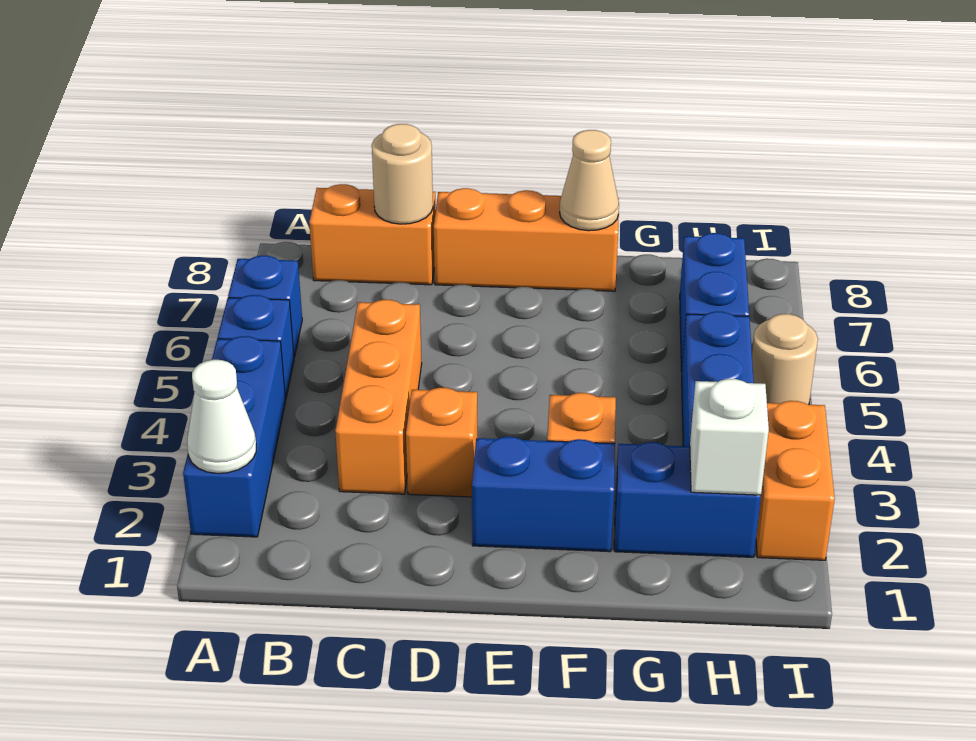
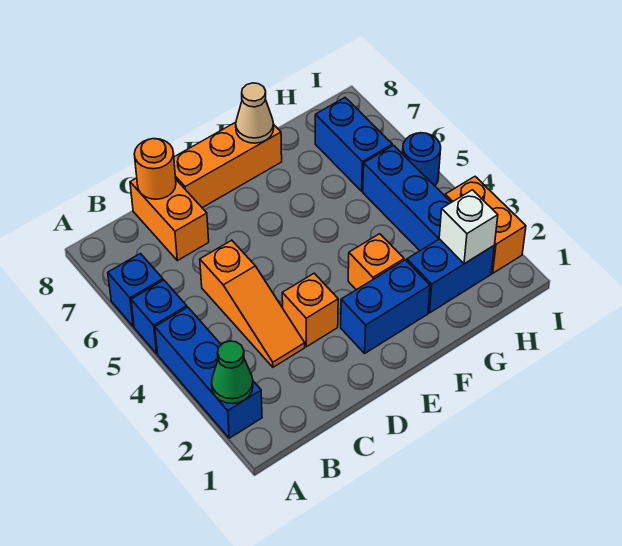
white cone A2 level 2 -> green cone A2 level 2
orange brick B8:C8 level 1 -> orange brick C7:C8 level 1
orange brick C3:C5 level 1 -> orange slope C3:C5 level 1 top 5
tan round brick C8 level 2 -> orange round brick C8 level 2
tan round brick I5 level 1 -> blue round brick I5 level 1

